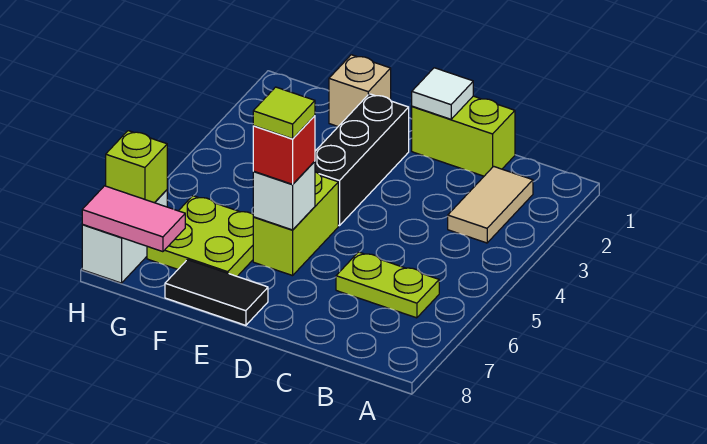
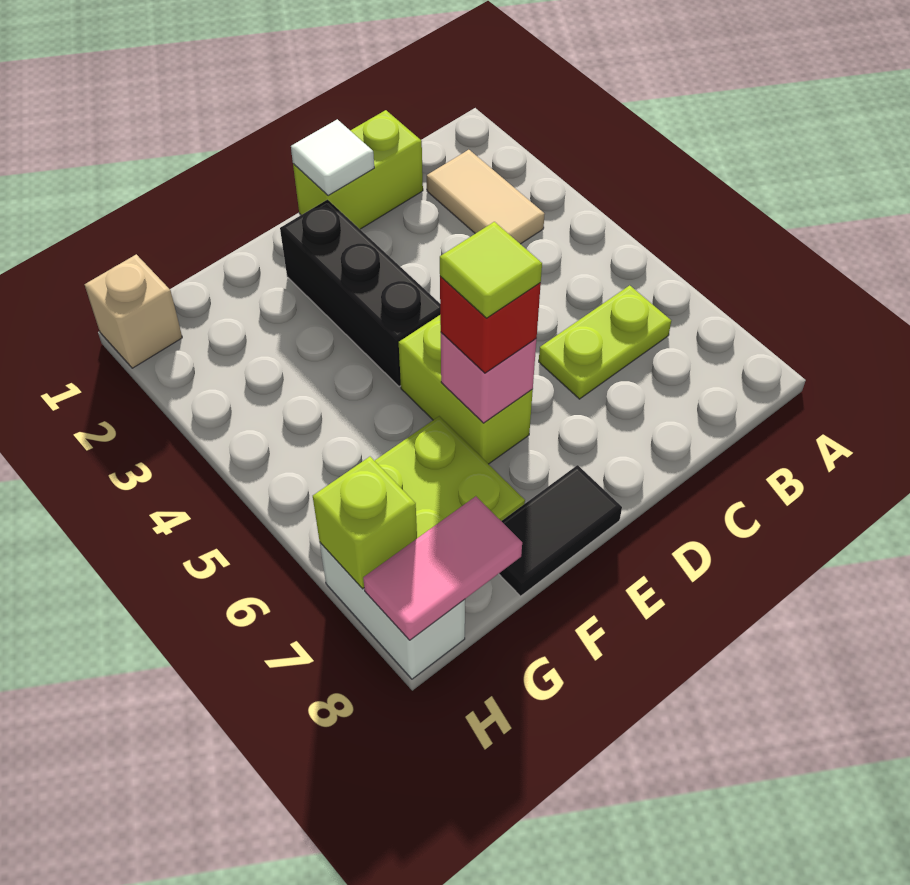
white brick E6 level 2 -> pink brick E6 level 2
tan brick F1 level 1 -> tan brick H1 level 1

